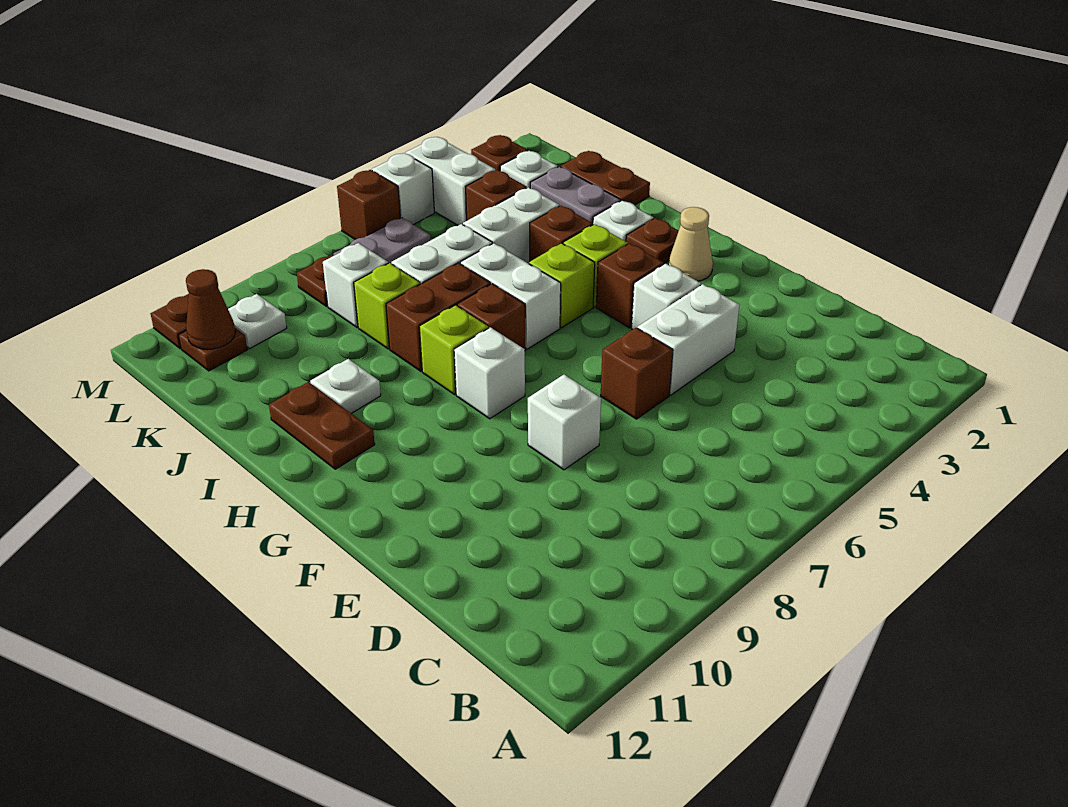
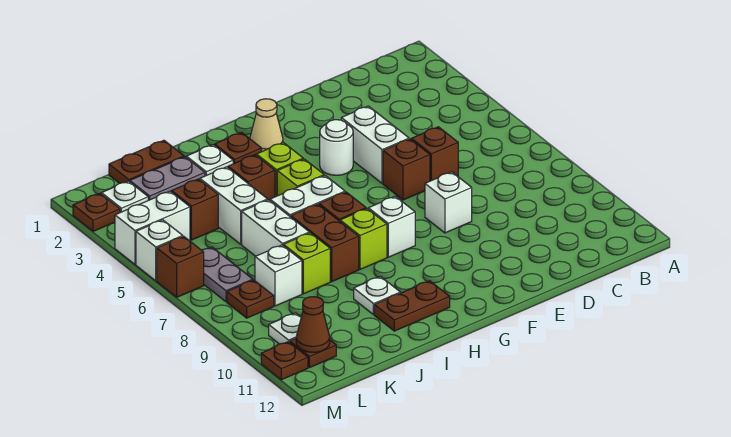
white brick F4 level 1 -> white round brick F4 level 1
brown brick G4 level 1 -> brown brick D6 level 1

